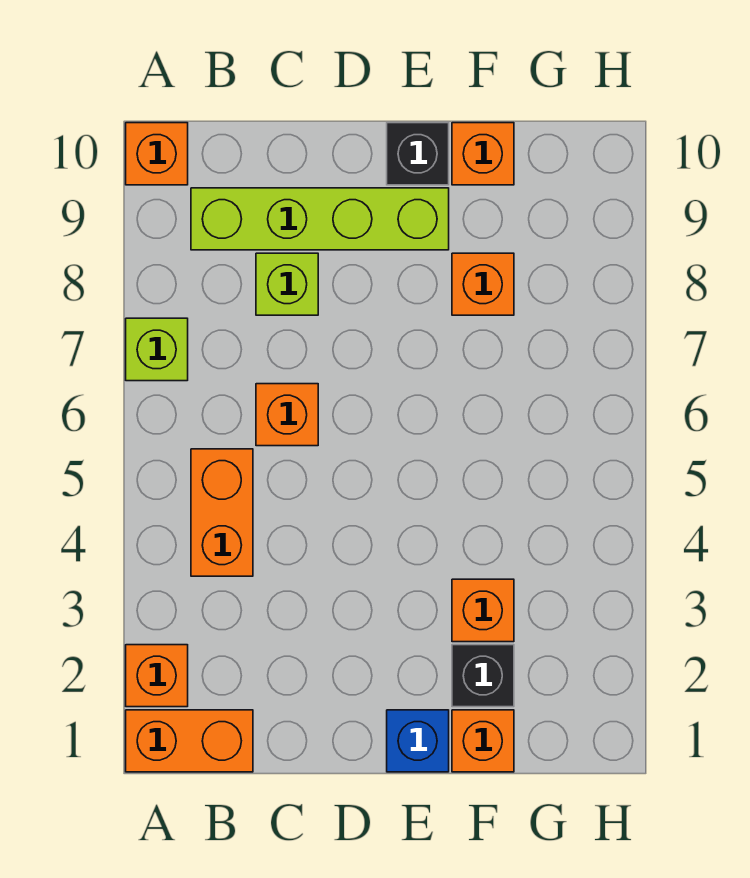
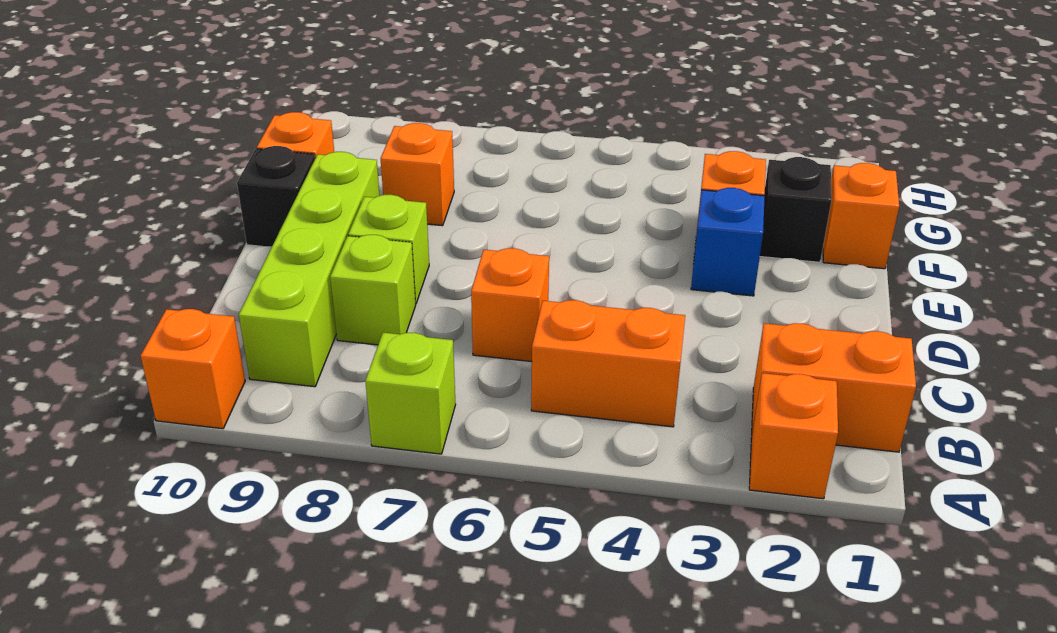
orange brick A1:B1 level 1 -> orange brick B1:B2 level 1
none -> lime brick D8 level 1
blue brick E1 level 1 -> blue brick E3 level 1

